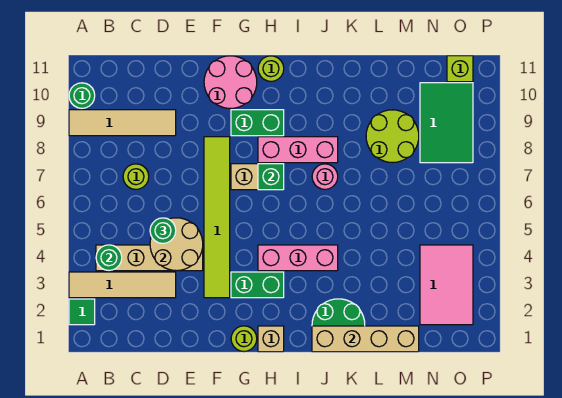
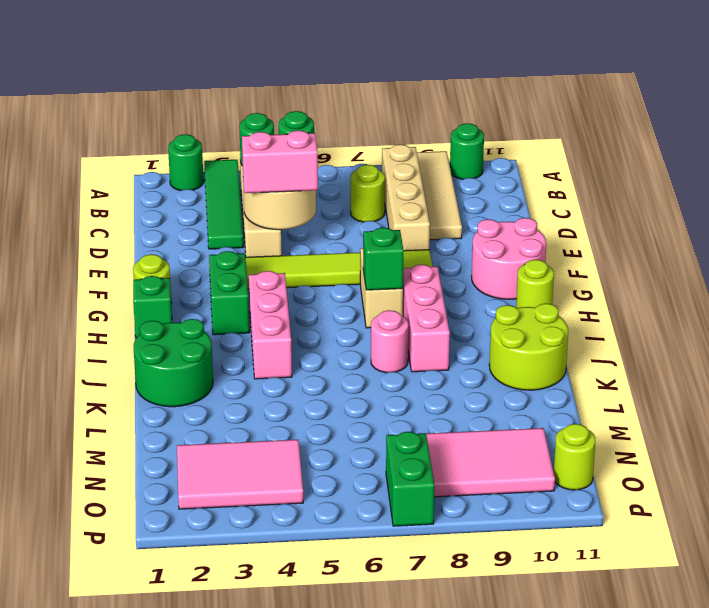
green tile A2 level 1 -> green round brick A2 level 1
tan tile A3:D3 level 1 -> green tile A3:D3 level 1
none -> pink brick E4:E5 level 3
green brick G9:H9 level 1 -> green brick O7:P7 level 1
tan brick H1 level 1 -> green brick H1 level 1
tan brick J1:M1 level 2 -> tan brick B8:E8 level 1
lime round brick L8:M9 level 1 -> lime round brick J10:K11 level 1
green tile N8:O10 level 1 -> pink tile N8:O10 level 1
lime brick O11 level 1 -> lime round brick O11 level 1

